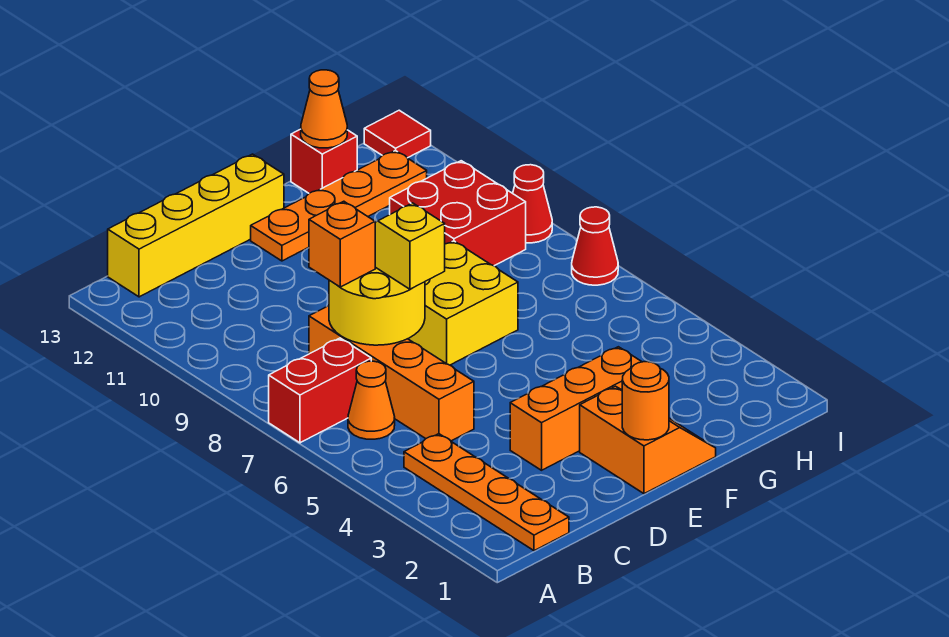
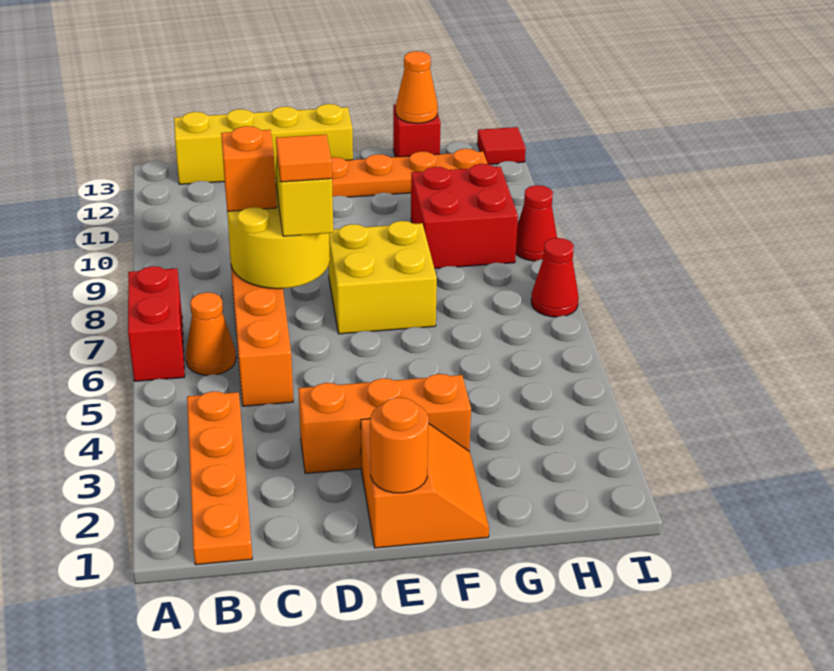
red brick A7:B7 level 1 -> red brick A6:A7 level 1
none -> orange tile D7 level 4

